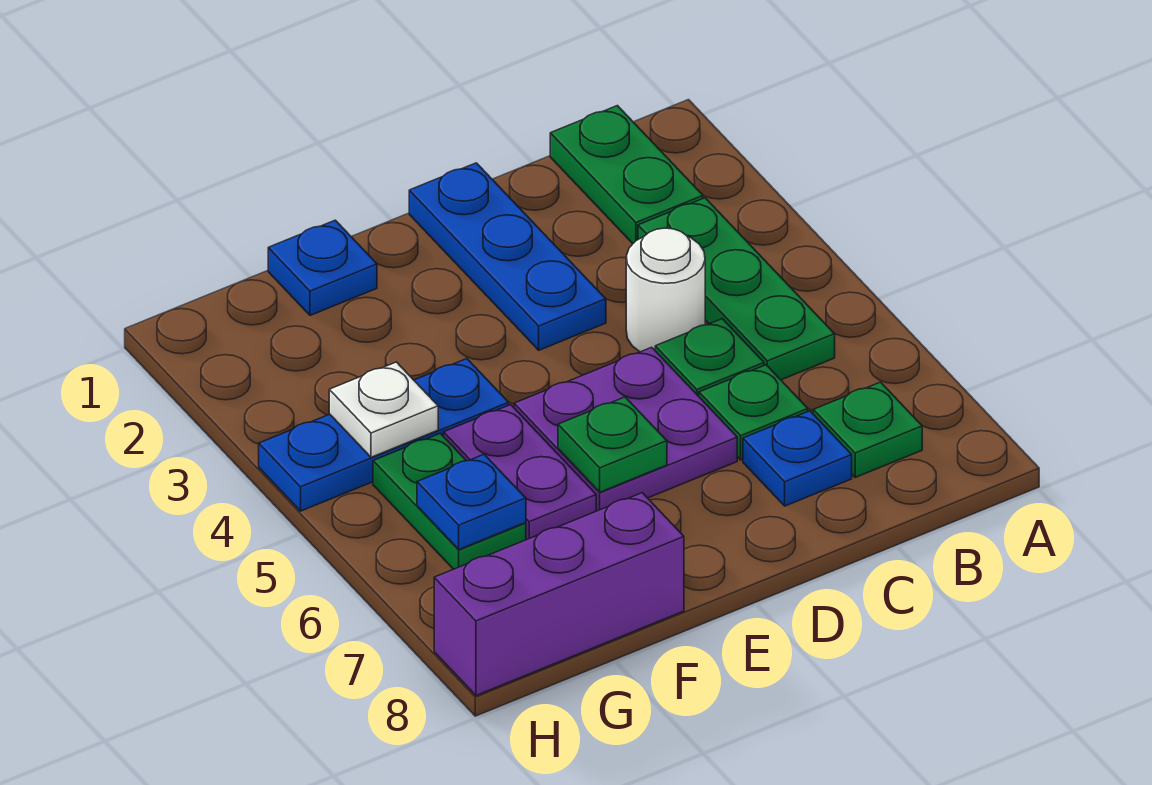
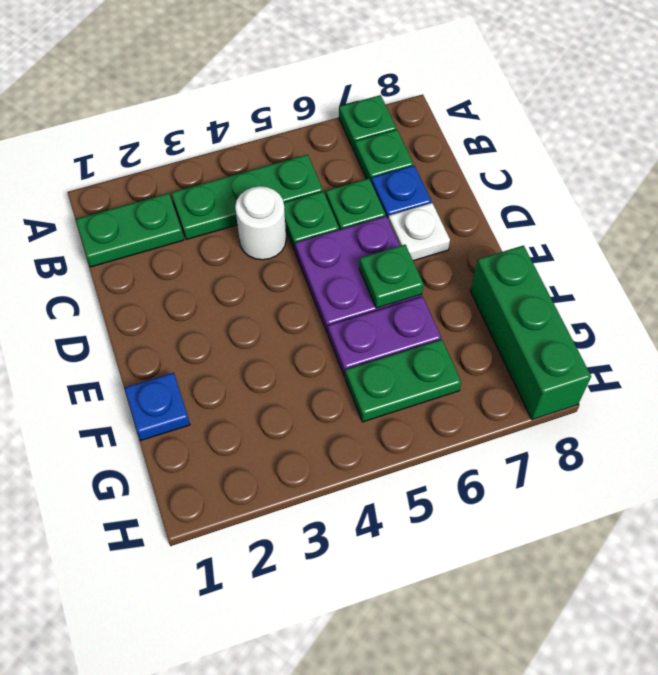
none -> green plate A7 level 1
blue plate D1:D3 level 1 -> none
blue plate F4:H4 level 1 -> none
purple brick F8:H8 level 1 -> green brick F8:H8 level 1
white plate G4 level 2 -> white plate D7 level 1
blue plate G6 level 2 -> none

